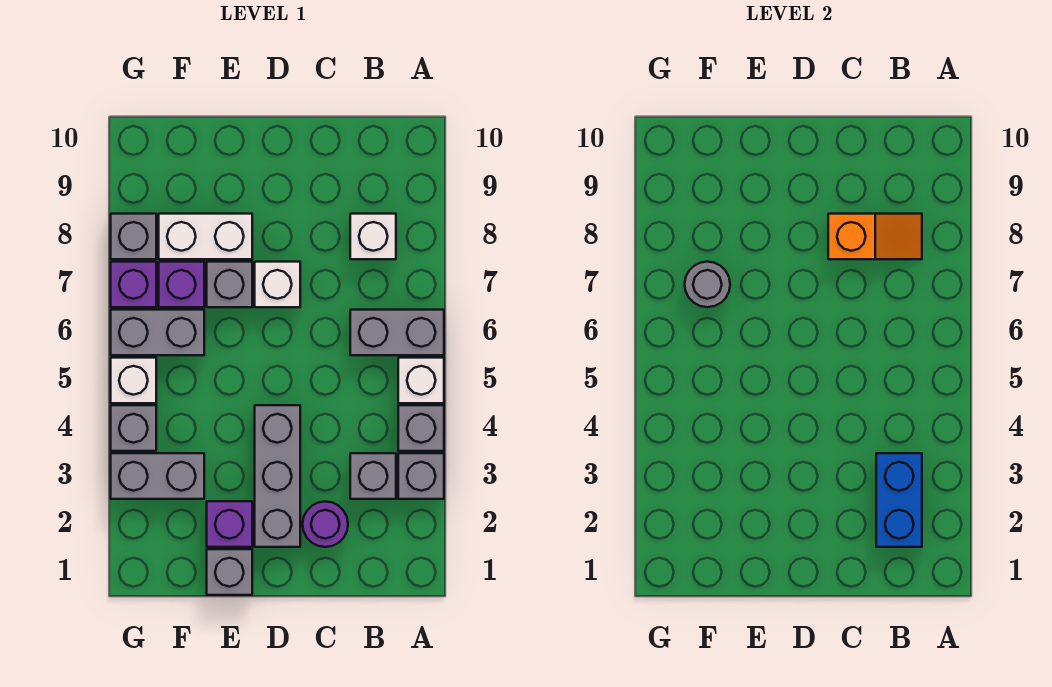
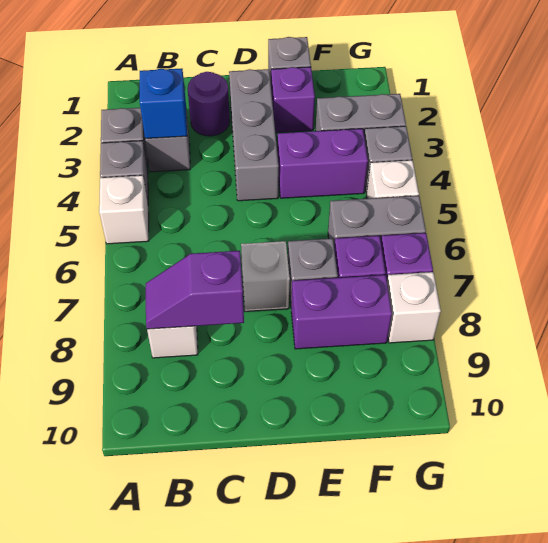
grey brick A6:B6 level 1 -> none
blue brick B2:B3 level 2 -> blue brick B3 level 2
orange slope B8:C8 level 2 top C -> purple slope B8:C8 level 2 top C
none -> purple brick E4:F4 level 1
white brick E8:F8 level 1 -> purple brick E8:F8 level 1
grey round brick F7 level 2 -> none
grey brick G8 level 1 -> white brick G8 level 1

